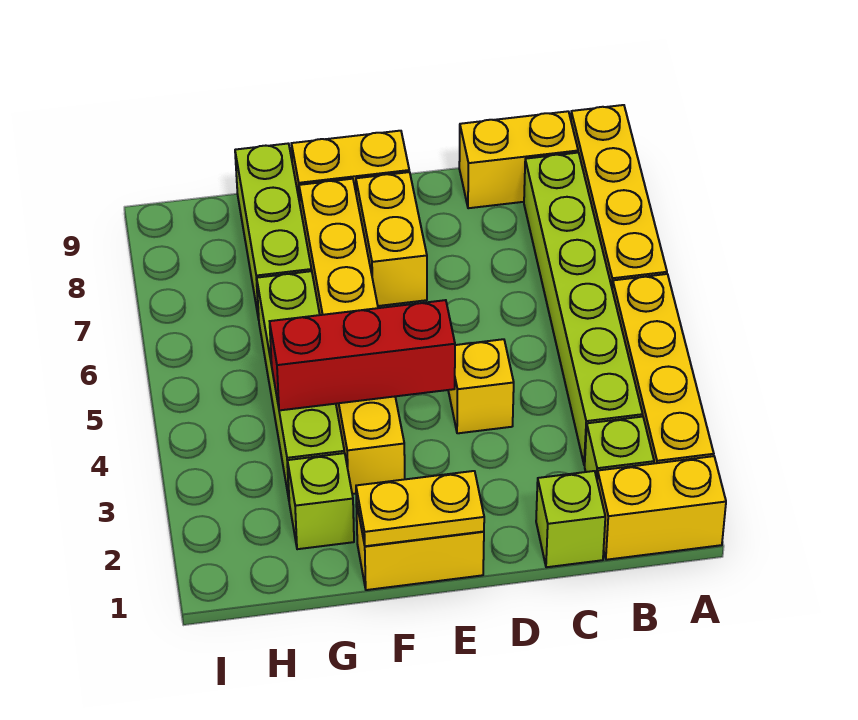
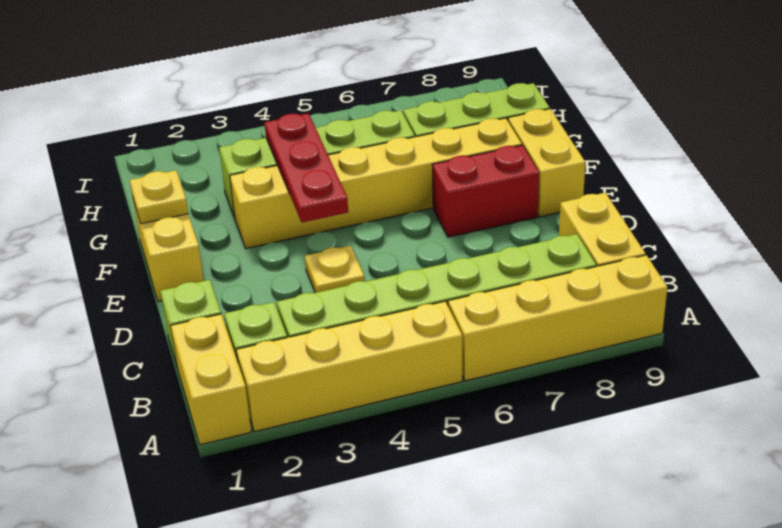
yellow brick D4 level 1 -> yellow plate D4 level 1
yellow plate E1:F1 level 2 -> yellow plate F1 level 2
red brick E4:G4 level 2 -> red plate E4:G4 level 2
yellow brick E7:E8 level 1 -> red brick E7:E8 level 1
lime brick G2 level 1 -> none

